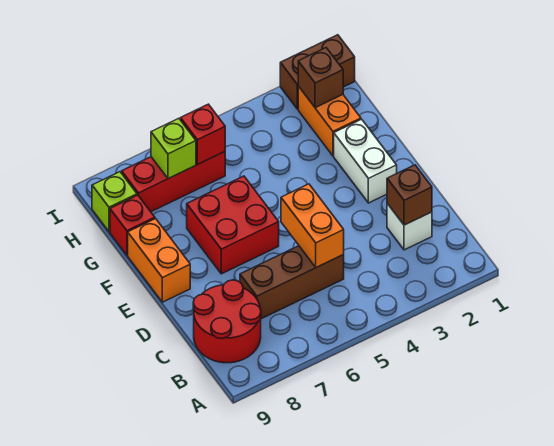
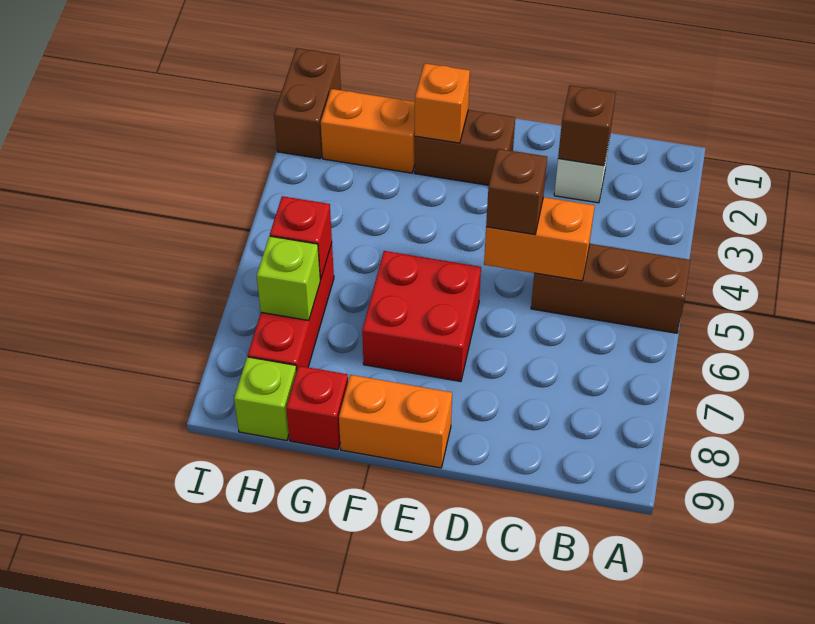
red round brick B8:C9 level 1 -> none
brown brick C5:C7 level 1 -> brown brick A5:C5 level 1
white brick E2:F2 level 1 -> brown brick E2:F2 level 1
none -> orange brick F2 level 2
brown brick H2 level 2 -> brown brick D5 level 3

